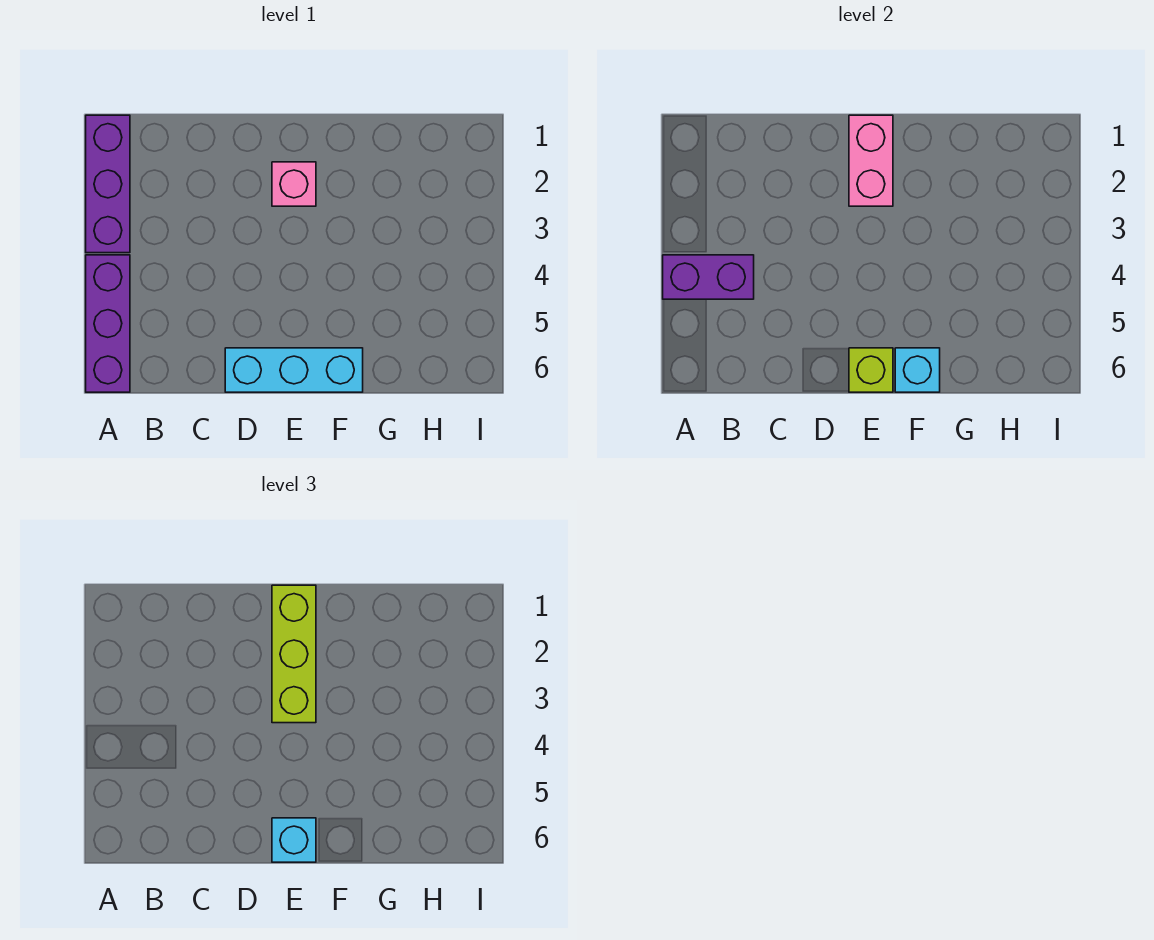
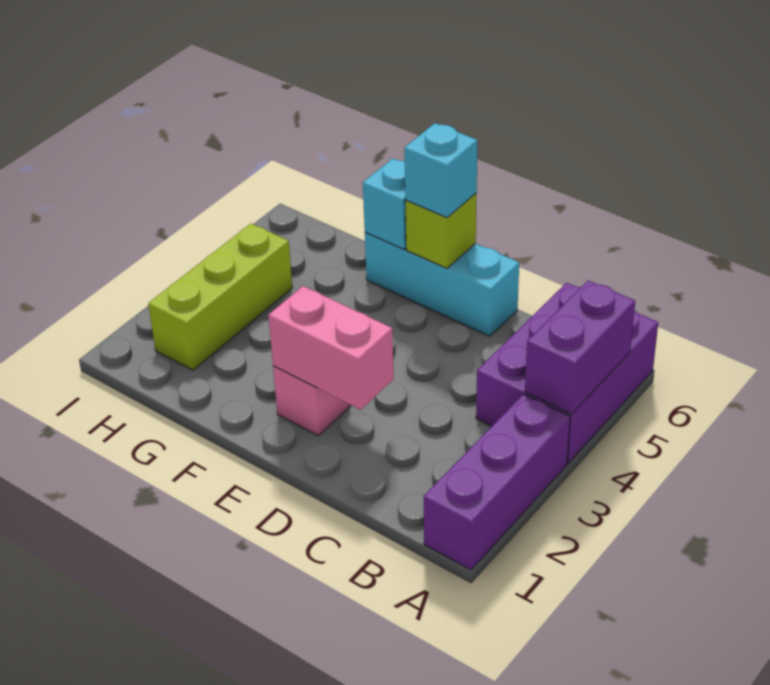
purple brick A4:A6 level 1 -> purple brick A4:B6 level 1
purple brick A4:B4 level 2 -> purple brick A4:A5 level 2
pink brick E1:E2 level 2 -> pink brick D2:E2 level 2
lime brick E1:E3 level 3 -> lime brick H2:H4 level 1

